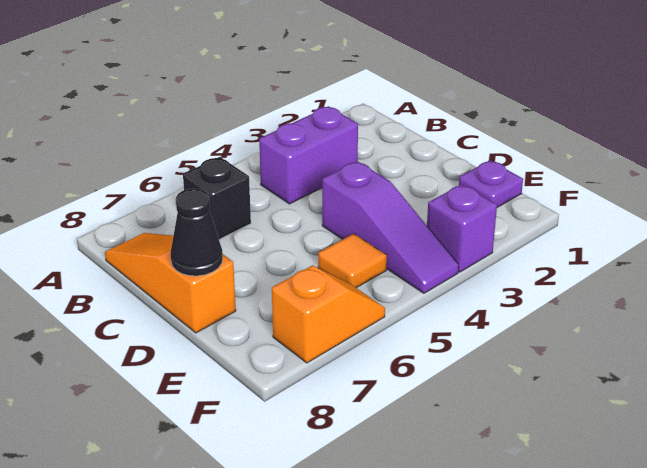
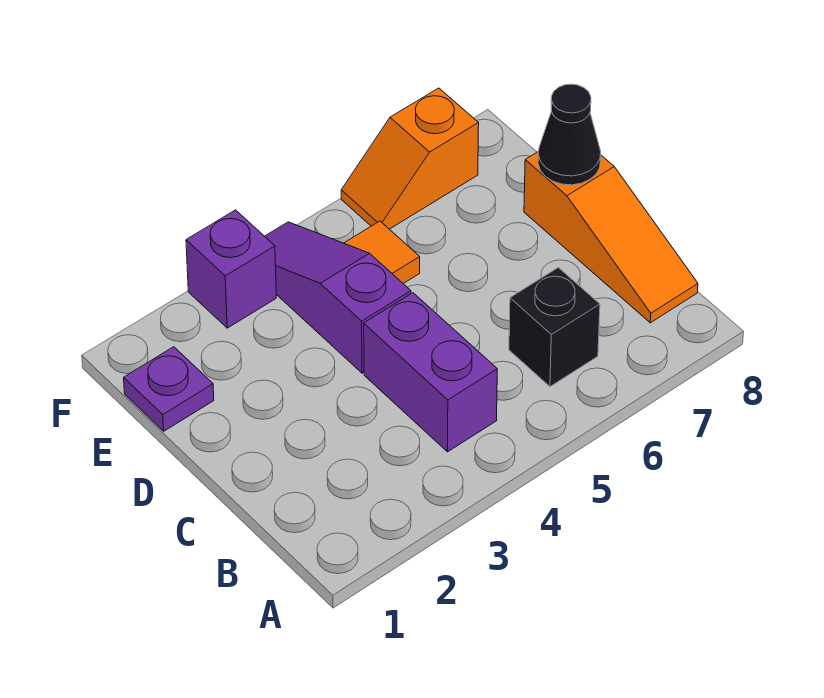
purple brick B3:B4 level 1 -> purple brick B4:C4 level 1

